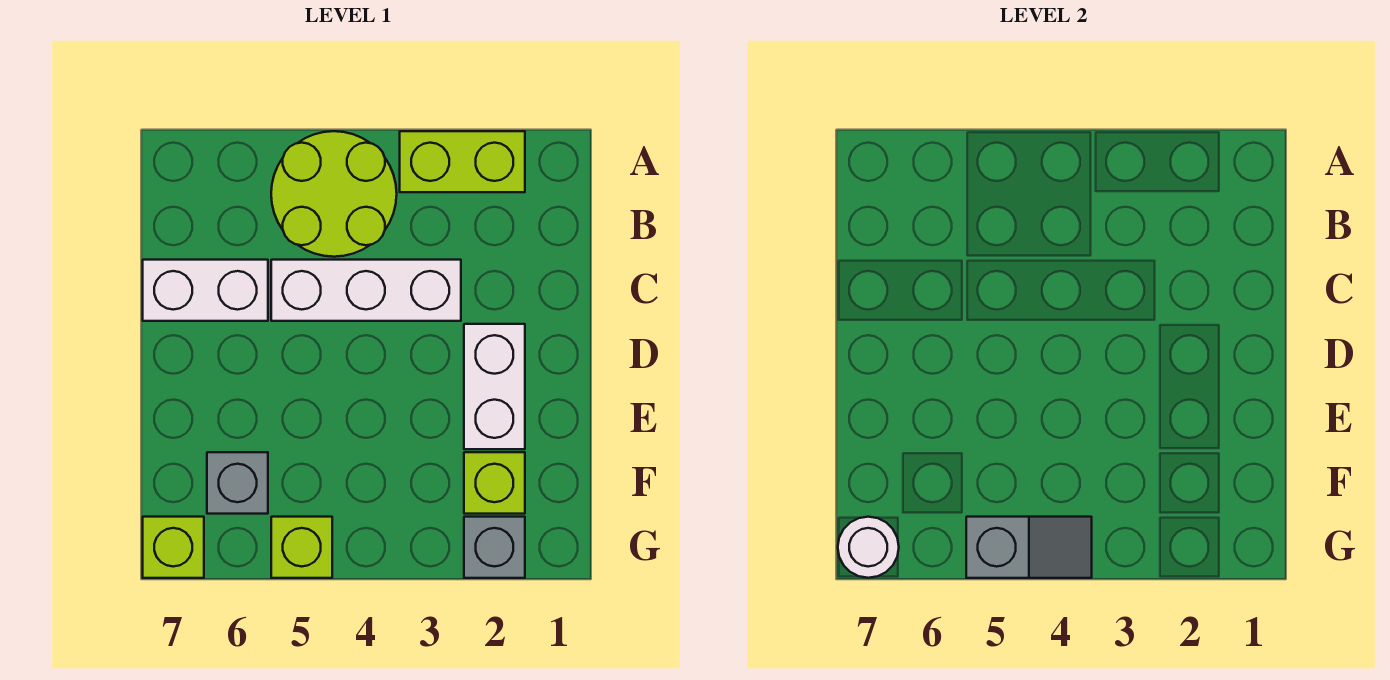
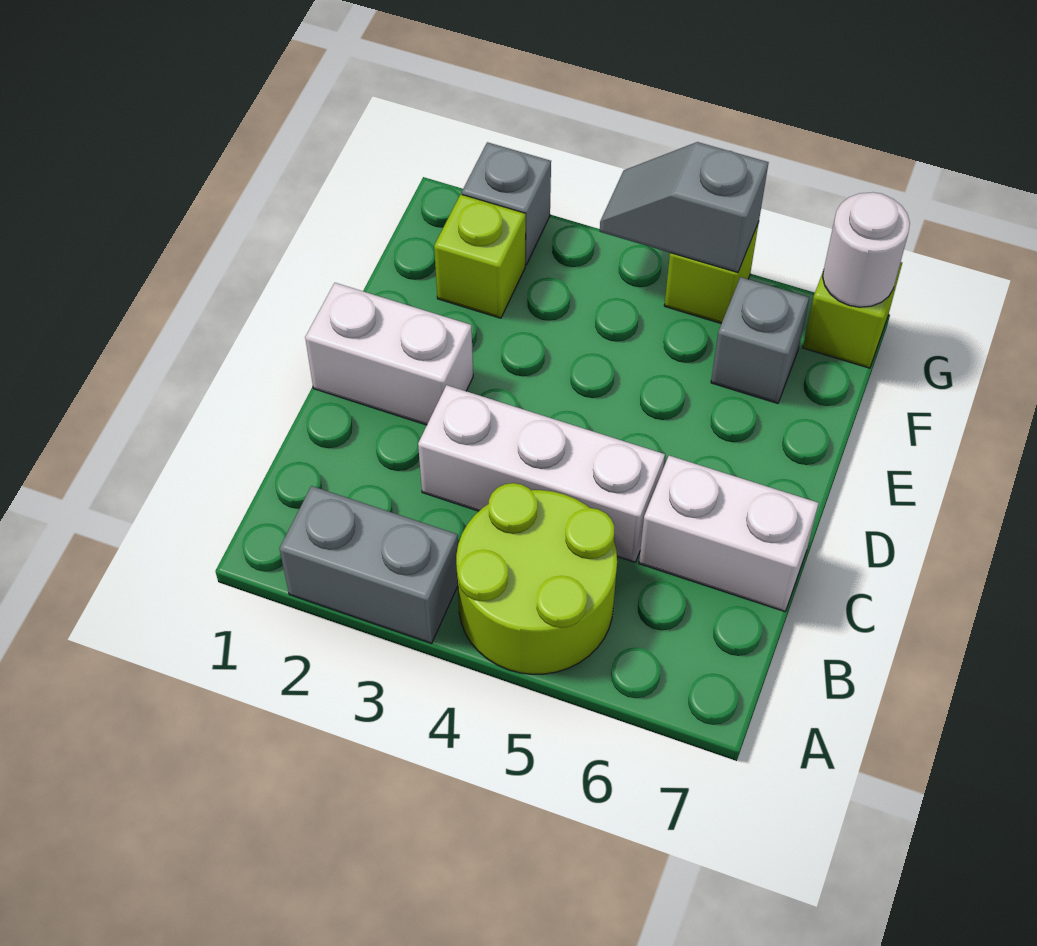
lime brick A2:A3 level 1 -> grey brick A2:A3 level 1
white brick D2:E2 level 1 -> white brick D1:D2 level 1

